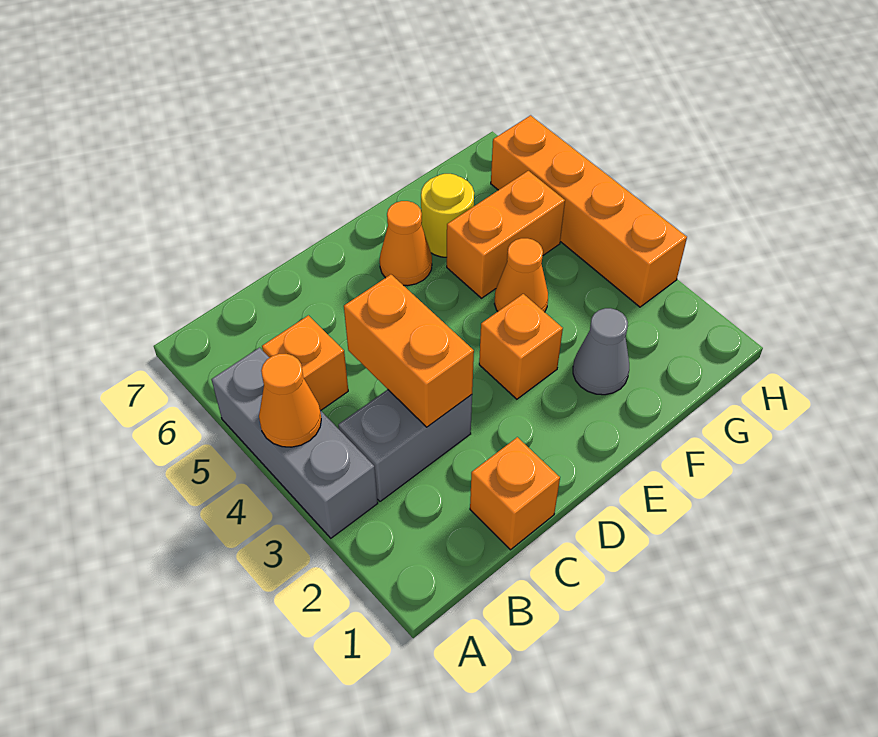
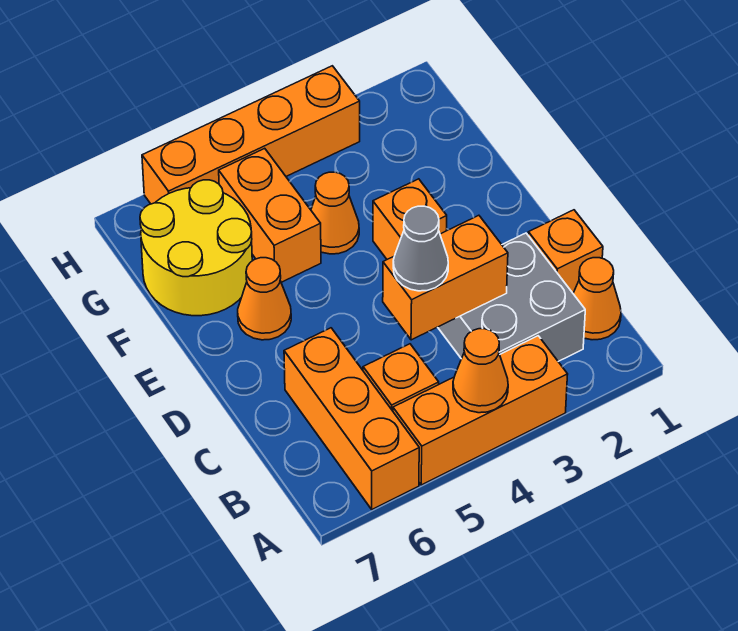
grey brick A3:A5 level 1 -> orange brick A3:A5 level 1
none -> orange brick A6:C6 level 1
none -> orange cone B1 level 1
grey brick B3:C3 level 1 -> grey brick B2:C3 level 1
grey cone F2 level 1 -> grey cone C4 level 3
yellow round brick F6 level 1 -> yellow round brick F6:G7 level 1

